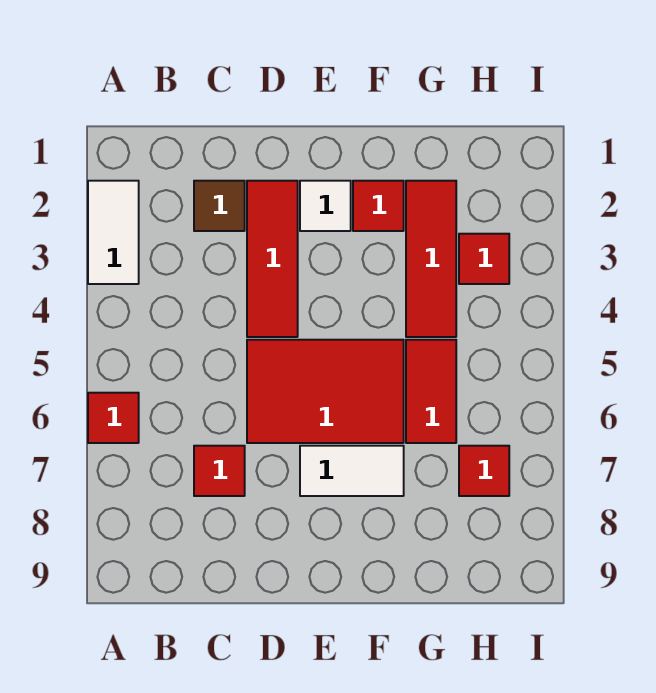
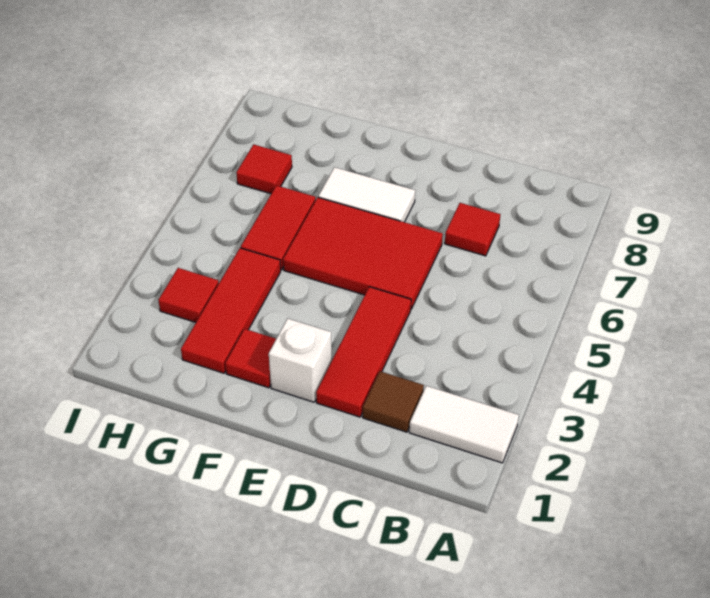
white tile A2:A3 level 1 -> white tile A2:B2 level 1
red tile A6 level 1 -> none
white tile E2 level 1 -> white brick E2 level 1

